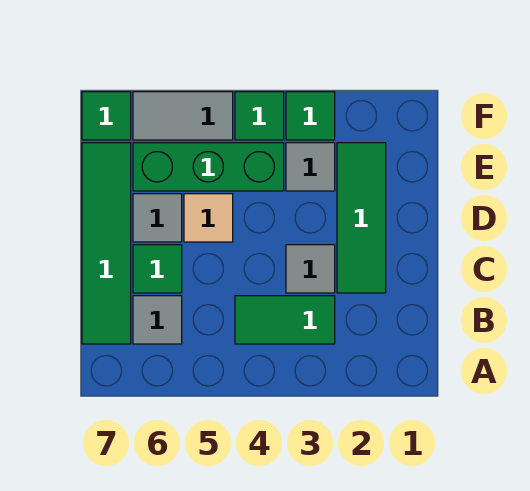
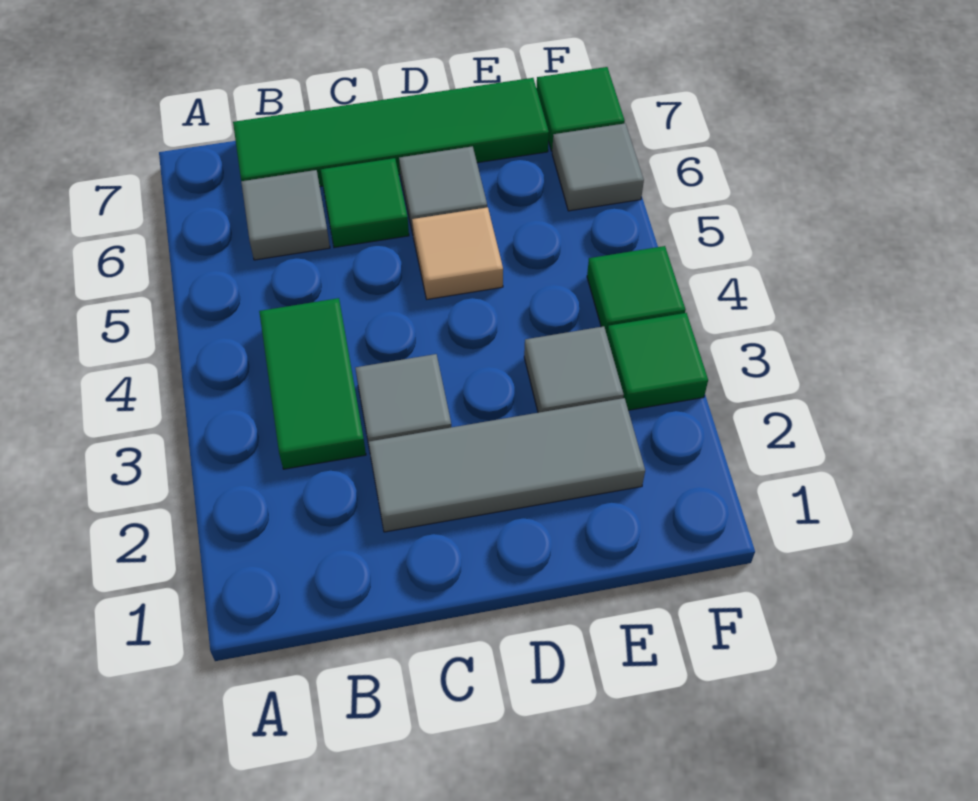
green tile C2:E2 level 1 -> grey tile C2:E2 level 1
green brick E4:E6 level 1 -> none
grey tile F5:F6 level 1 -> grey tile F6 level 1

